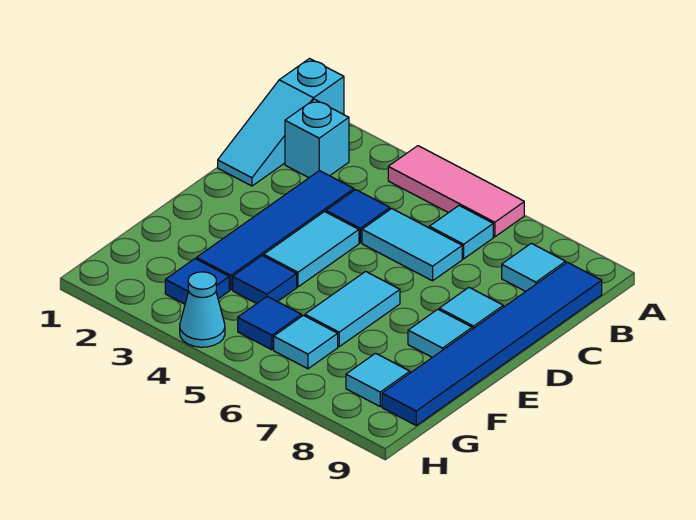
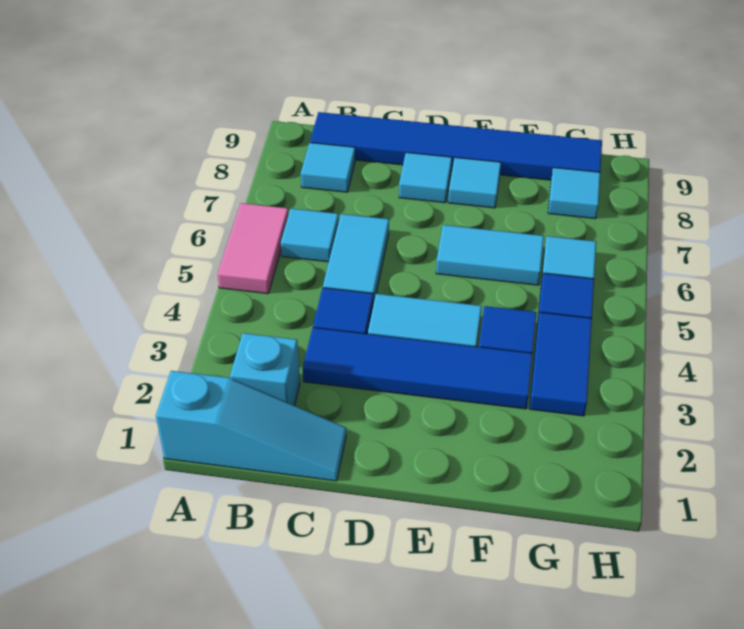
pink tile A4:A6 level 1 -> pink tile A5:A6 level 1
blue tile G3 level 1 -> blue tile G3:G4 level 1
cyan cone H4 level 1 -> none

